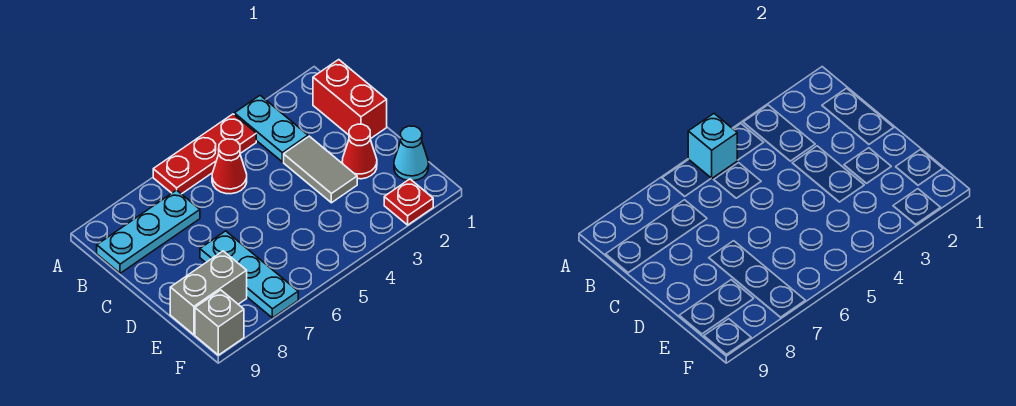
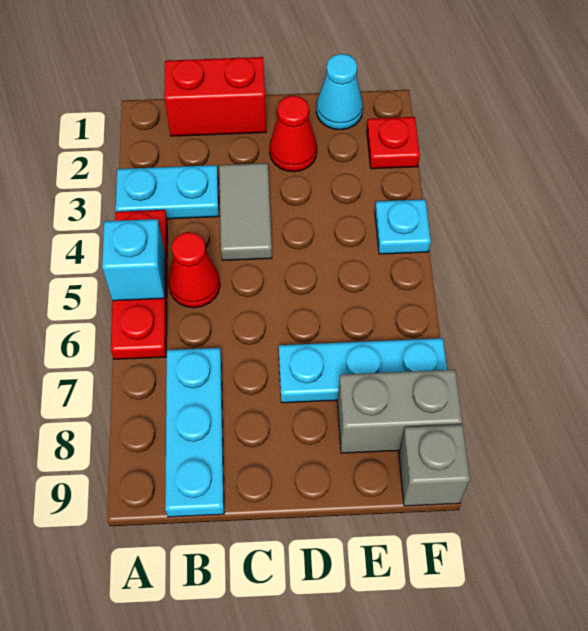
grey tile C3:D3 level 1 -> grey tile C3:C4 level 1
grey brick E8:E9 level 1 -> grey brick E8:F8 level 1
none -> cyan plate F4 level 1

